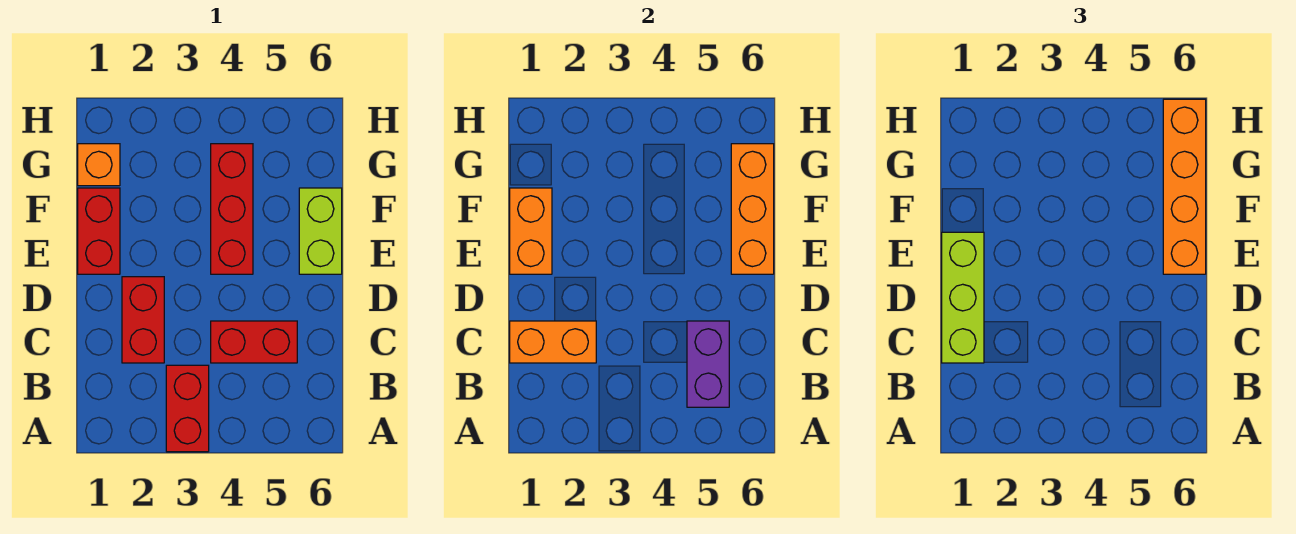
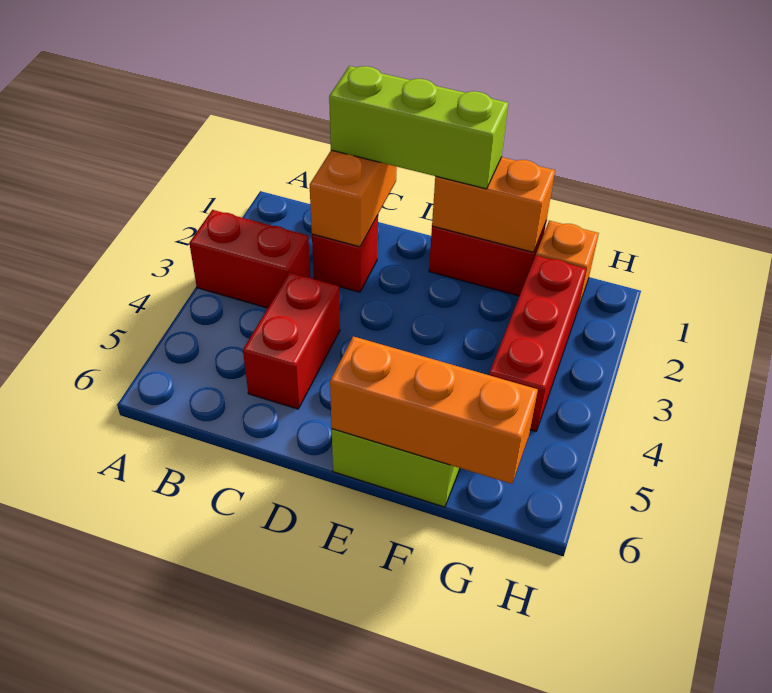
purple brick B5:C5 level 2 -> none
red brick C2:D2 level 1 -> red brick C2 level 1
red brick E4:G4 level 1 -> red brick G2:G4 level 1
orange brick E6:H6 level 3 -> none

